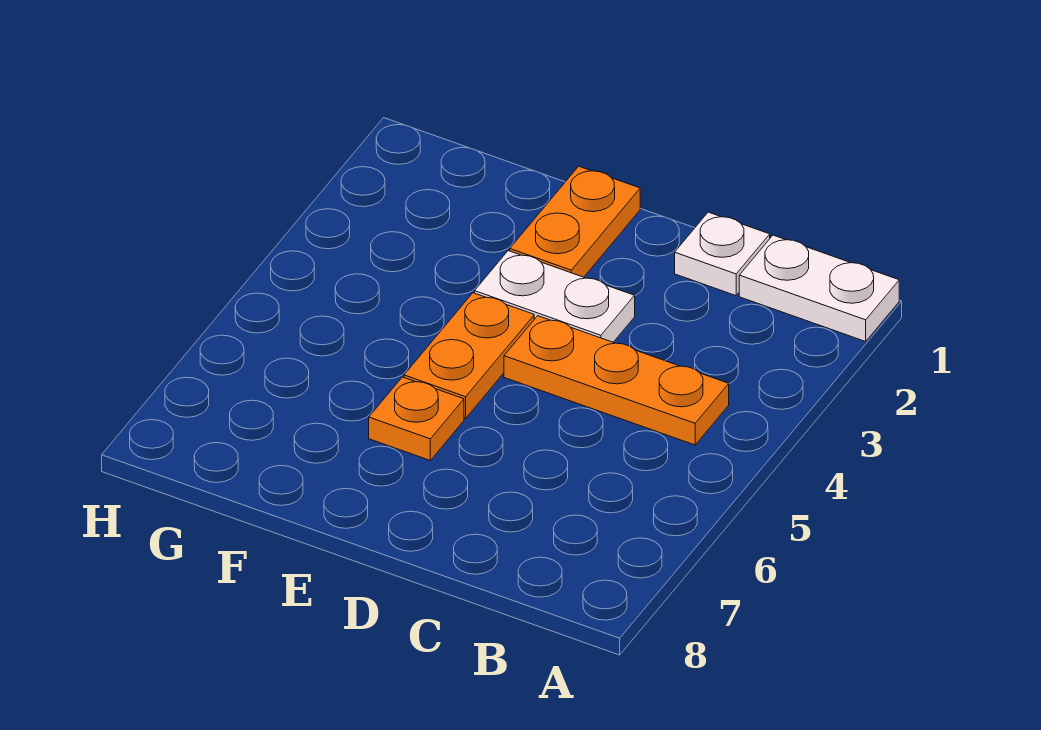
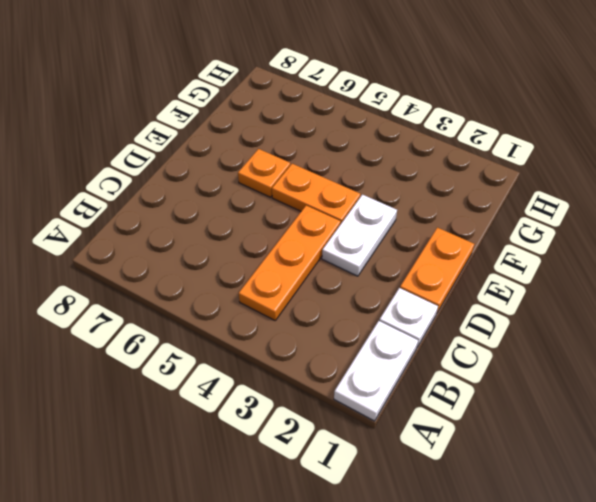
orange plate E1:E2 level 1 -> orange plate D1:E1 level 1

